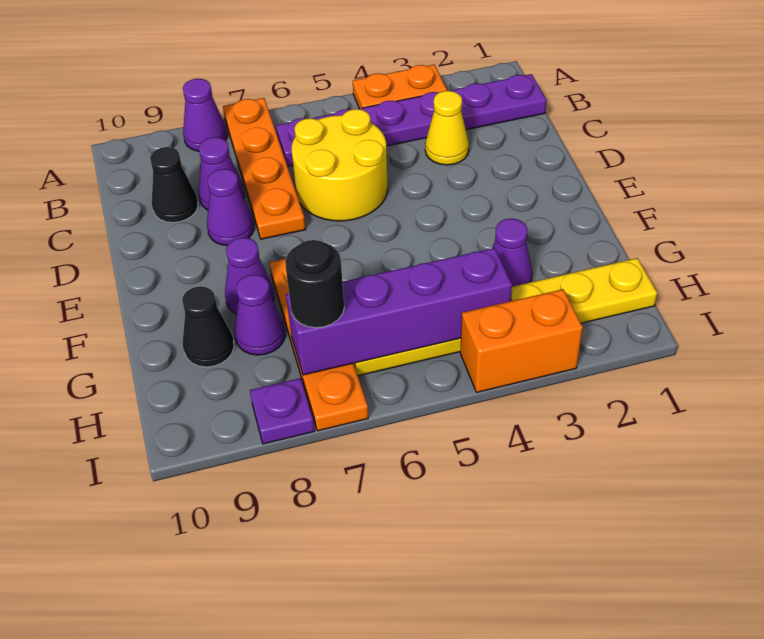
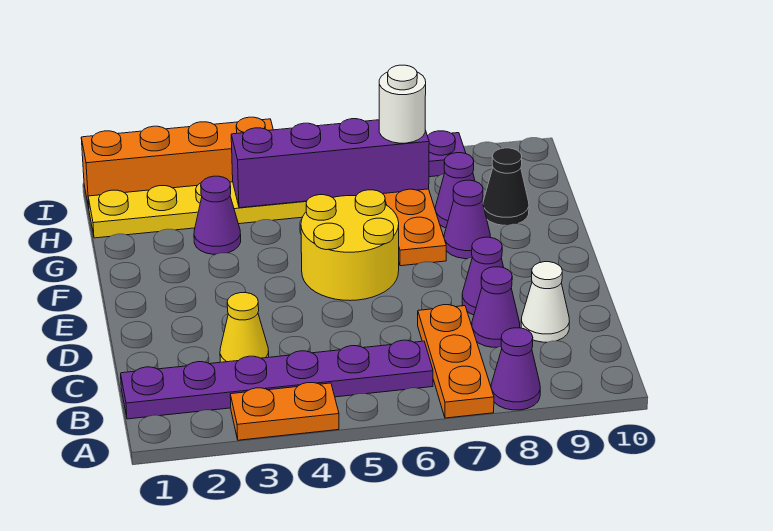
orange plate A7:D7 level 1 -> orange plate A7:C7 level 1
yellow round brick C5:D6 level 1 -> yellow round brick E5:F6 level 1
black cone C9 level 1 -> white cone C9 level 1
black round brick H7 level 3 -> white round brick H7 level 3
orange brick I3:I4 level 1 -> orange brick I1:I4 level 1

